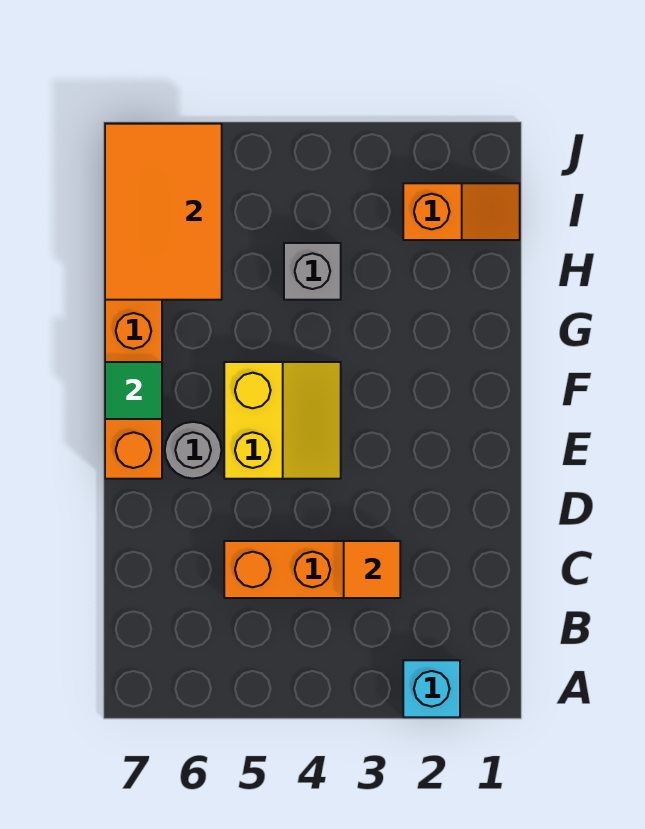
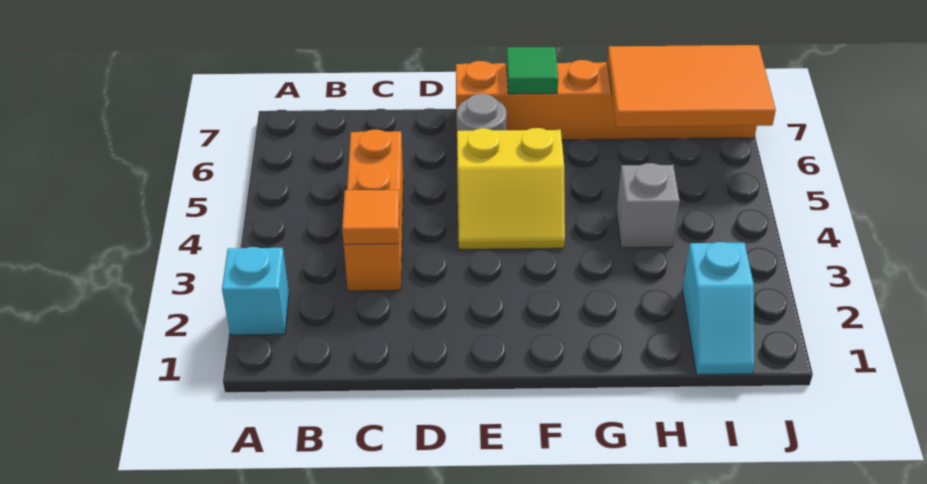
orange slope I1:I2 level 1 top 2 -> cyan slope I1:I2 level 1 top 2

